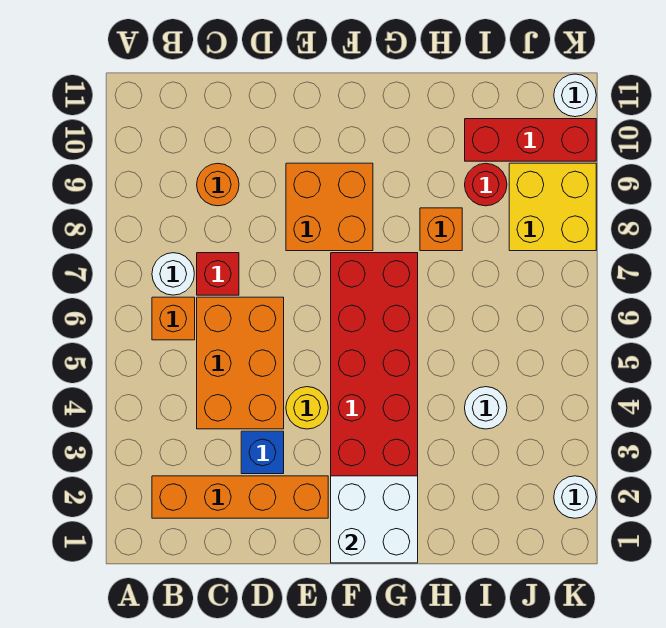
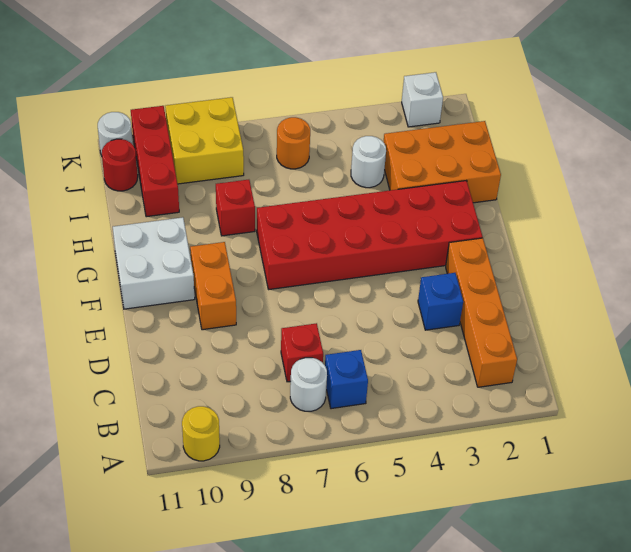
orange brick B6 level 1 -> blue brick B6 level 1
orange brick C4:D6 level 1 -> orange brick H1:I3 level 1
orange round brick C9 level 1 -> orange round brick J6 level 1
yellow round brick E4 level 1 -> yellow round brick A10 level 1
orange brick E8:F9 level 1 -> orange brick E9:F9 level 1
white brick F1:G2 level 2 -> white brick F10:G11 level 1
orange brick H8 level 1 -> red brick H8 level 1
red round brick I9 level 1 -> red round brick J11 level 1
white round brick K2 level 1 -> white brick K2 level 1

